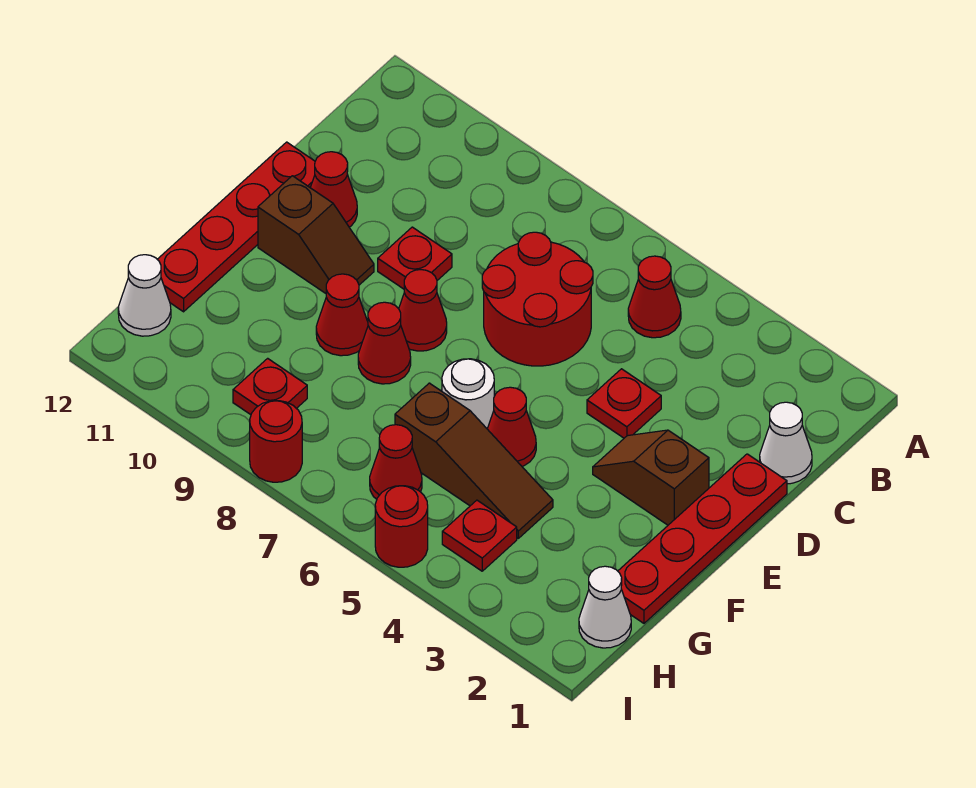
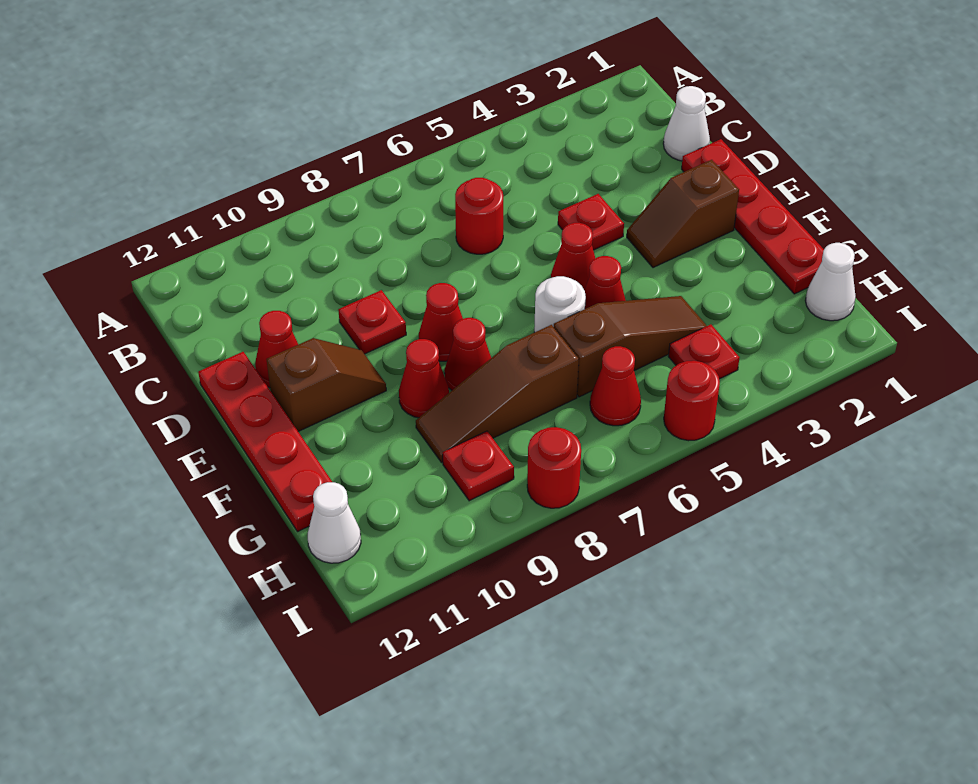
red cone B5 level 1 -> red cone E5 level 1
red round brick C6:D7 level 1 -> red round brick C6 level 1
none -> brown slope G7:G9 level 1 top 7

